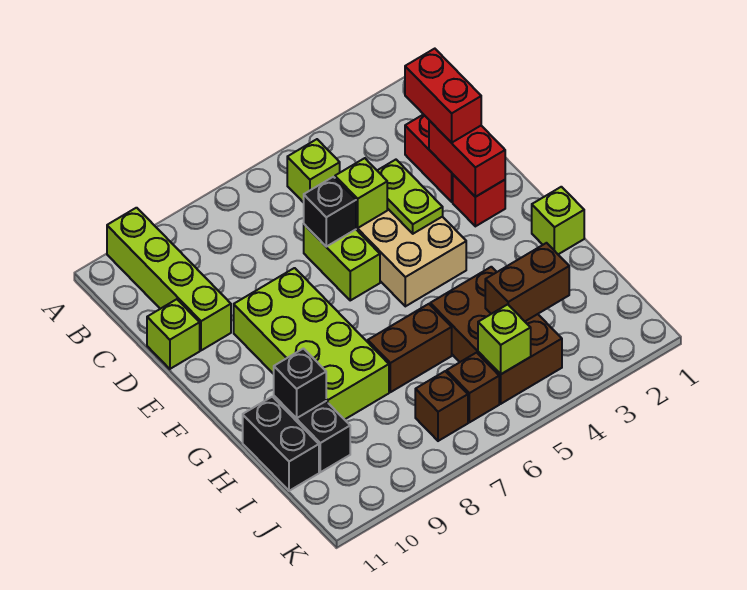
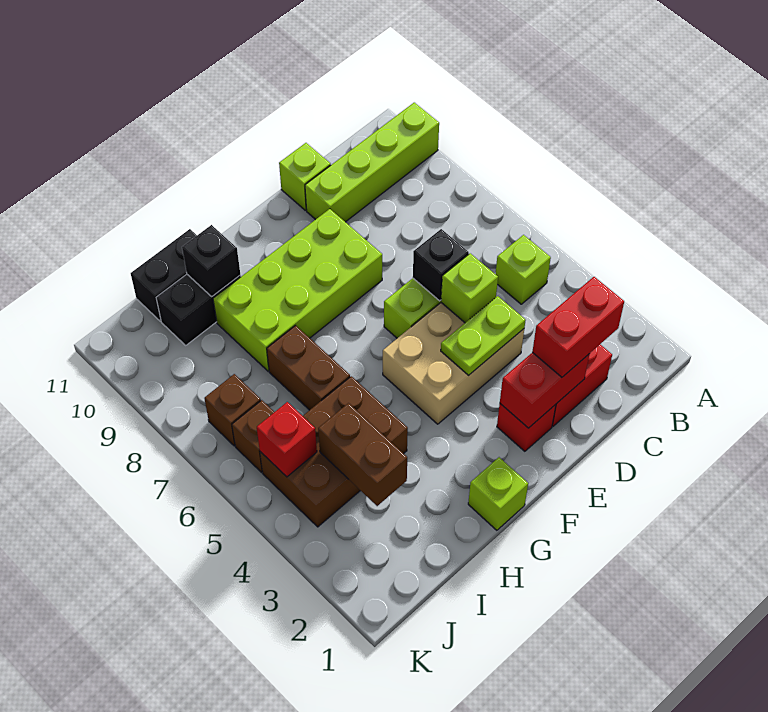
lime brick J5 level 2 -> red brick J5 level 2

